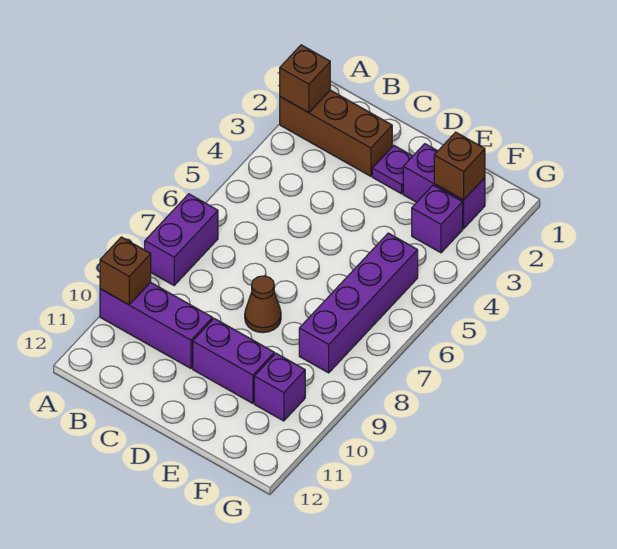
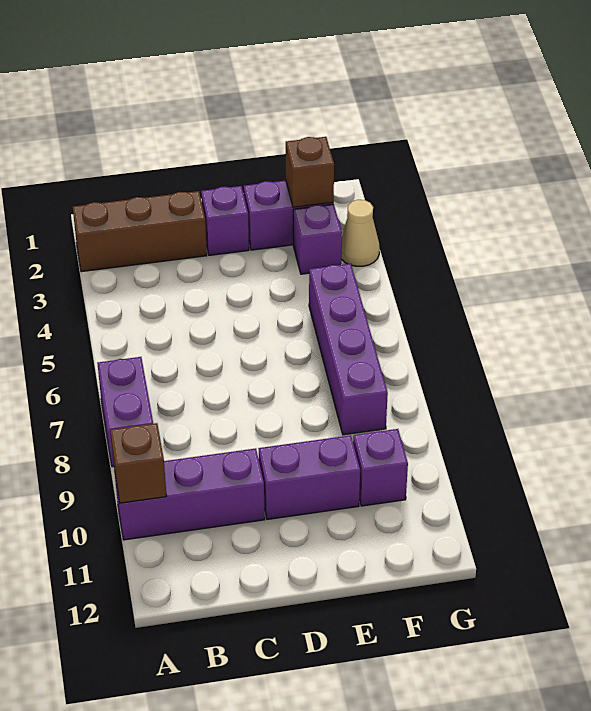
brown brick A2 level 2 -> none
purple plate D2 level 1 -> purple brick D2 level 1
brown cone D8 level 1 -> none
none -> tan cone G3 level 1

